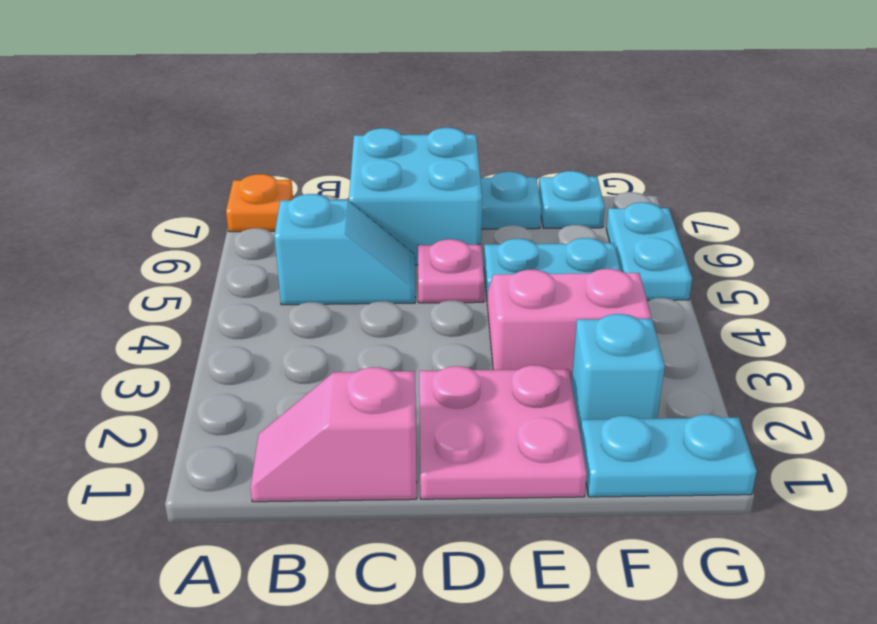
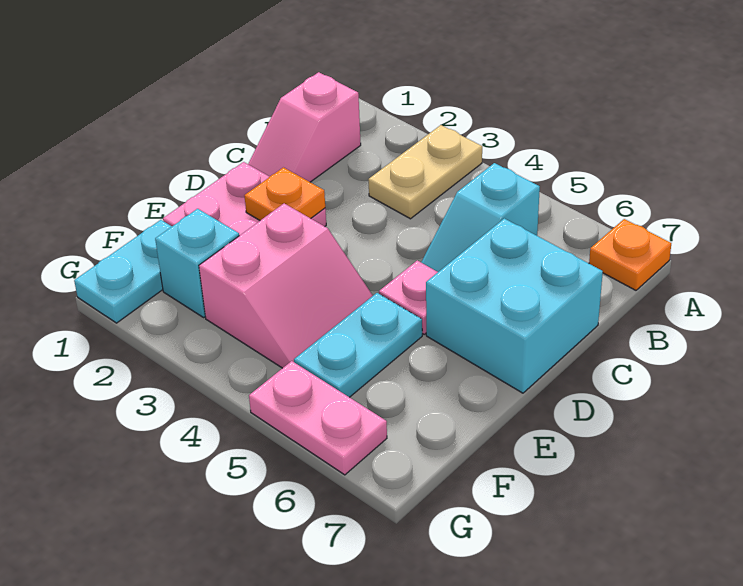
none -> tan plate A3:B3 level 1
pink slope B1:C1 level 1 top C -> pink slope B1:C1 level 1 top B
none -> orange plate D2 level 2
cyan plate E7 level 1 -> none
cyan plate F7 level 1 -> none
cyan plate G5:G6 level 1 -> pink plate G5:G6 level 1

